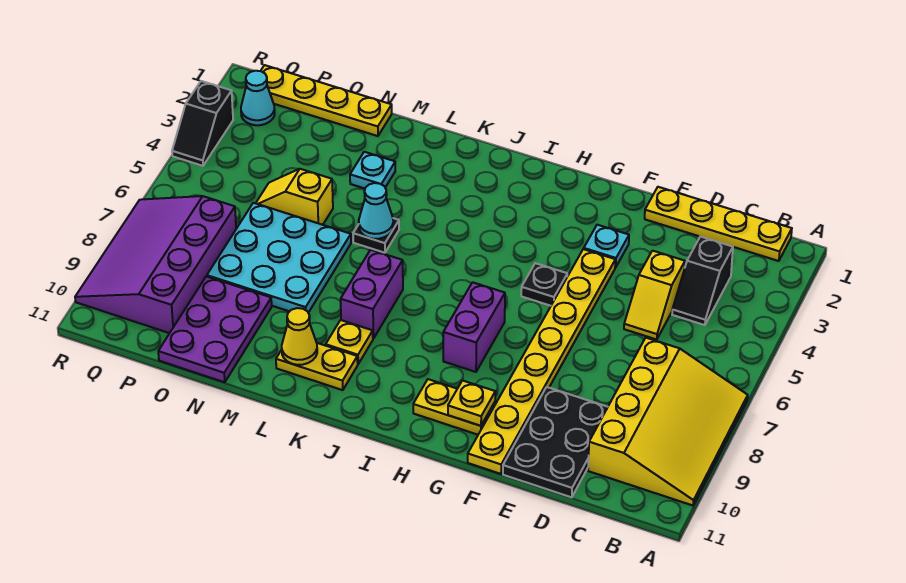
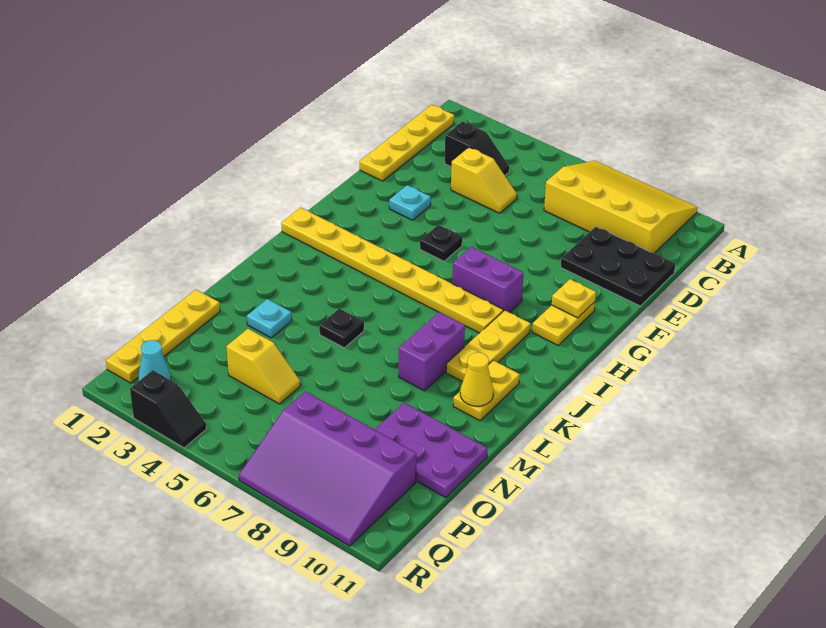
yellow plate F4:F11 level 1 -> yellow plate I1:I8 level 1
purple brick K7:K8 level 1 -> purple brick K8:L8 level 1
yellow plate K9 level 1 -> yellow plate I9:K9 level 1
cyan cone L5 level 2 -> none
cyan plate M6:O8 level 1 -> none
yellow slope N5:O5 level 1 top N -> yellow slope O4:O5 level 1 top 4

